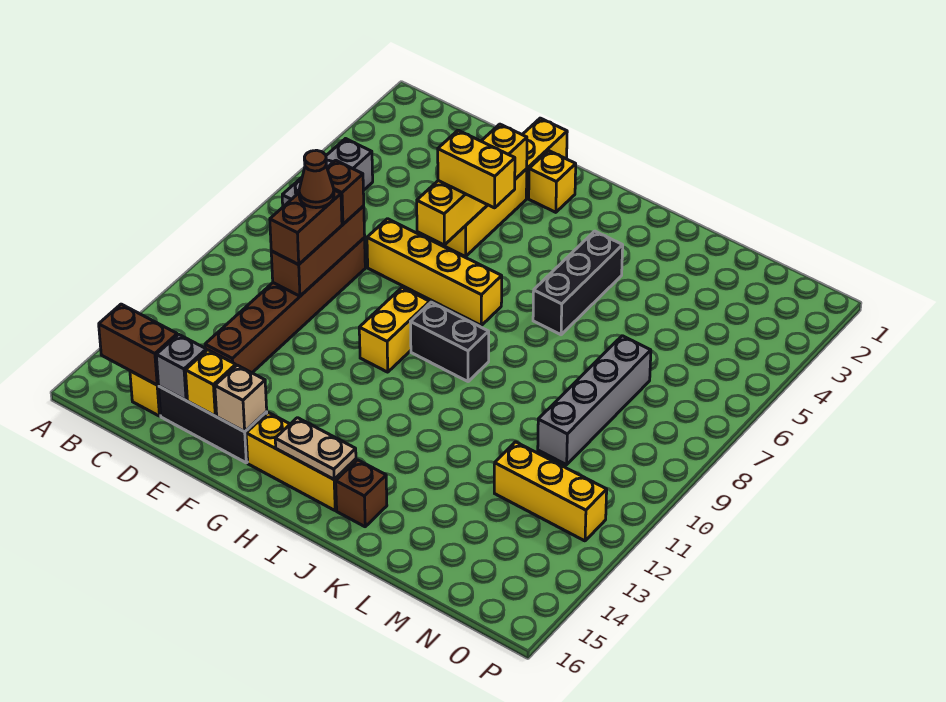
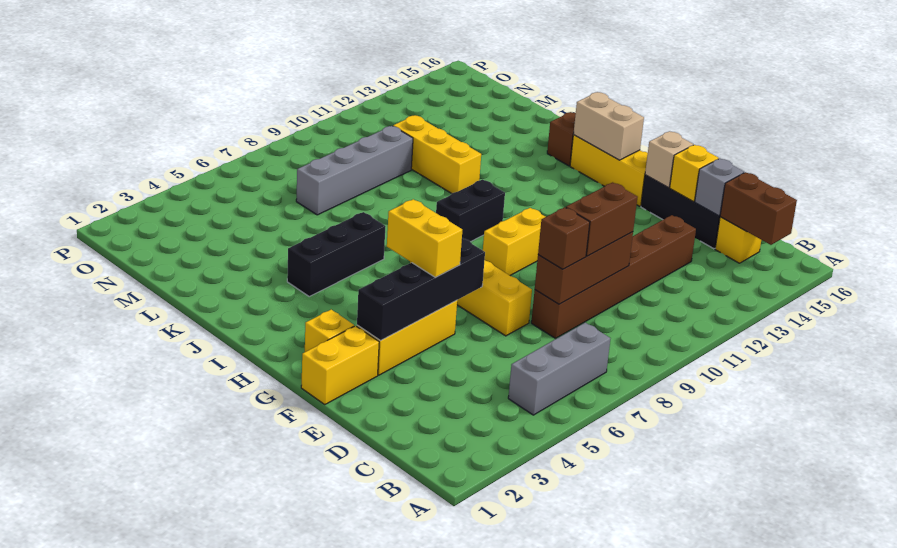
brown cone D9 level 4 -> none
yellow brick F3:F6 level 2 -> black brick F3:F6 level 2
black brick H9:I9 level 1 -> black brick I9:I10 level 1
tan plate H15:I15 level 2 -> tan brick H15:I15 level 2
yellow brick M12:O12 level 1 -> yellow brick K11:M11 level 1

